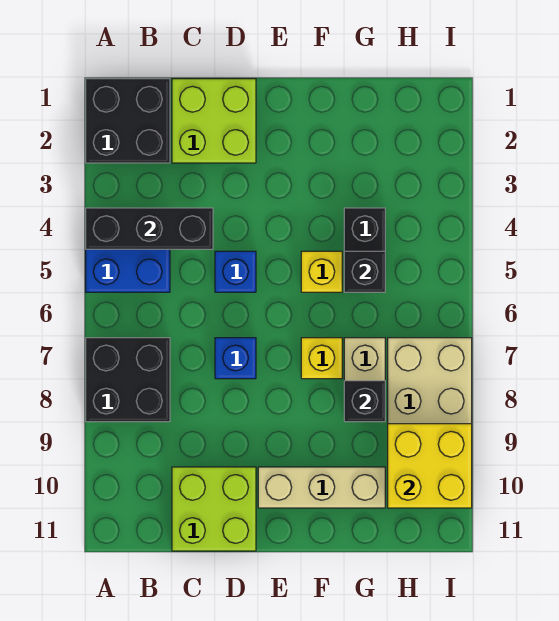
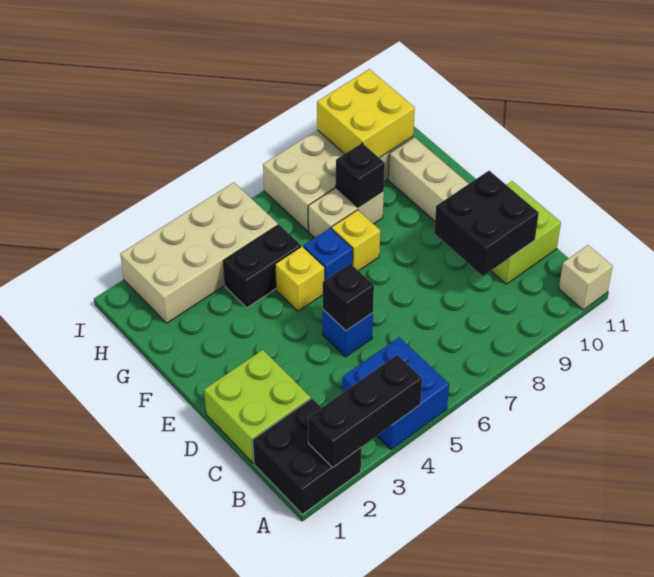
black brick A4:C4 level 2 -> black brick A2:A4 level 2
black brick A7:B8 level 1 -> black brick C9:D10 level 2
none -> tan brick A11 level 1
blue brick D7 level 1 -> blue brick F6 level 1
black brick G5 level 2 -> black brick D5 level 2
none -> tan brick H2:I5 level 1

